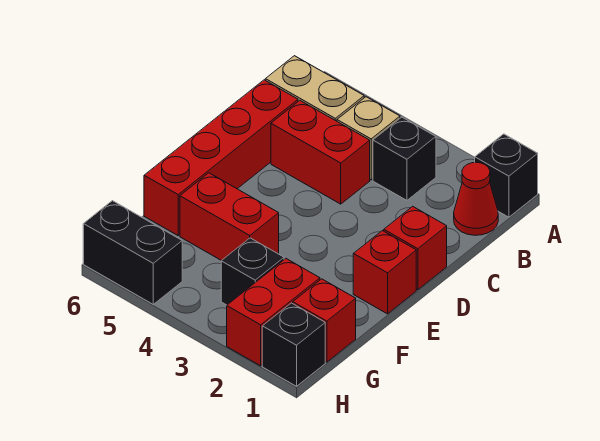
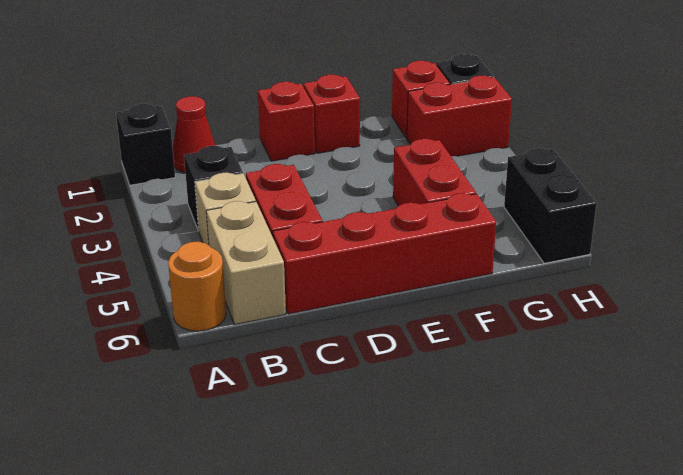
none -> orange round brick A6 level 1
black brick G3 level 1 -> none

